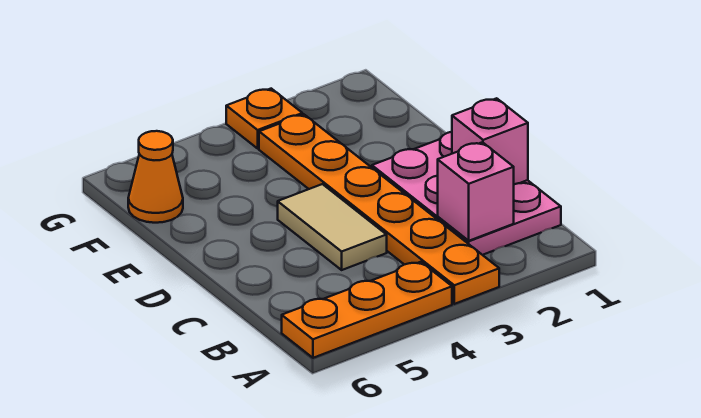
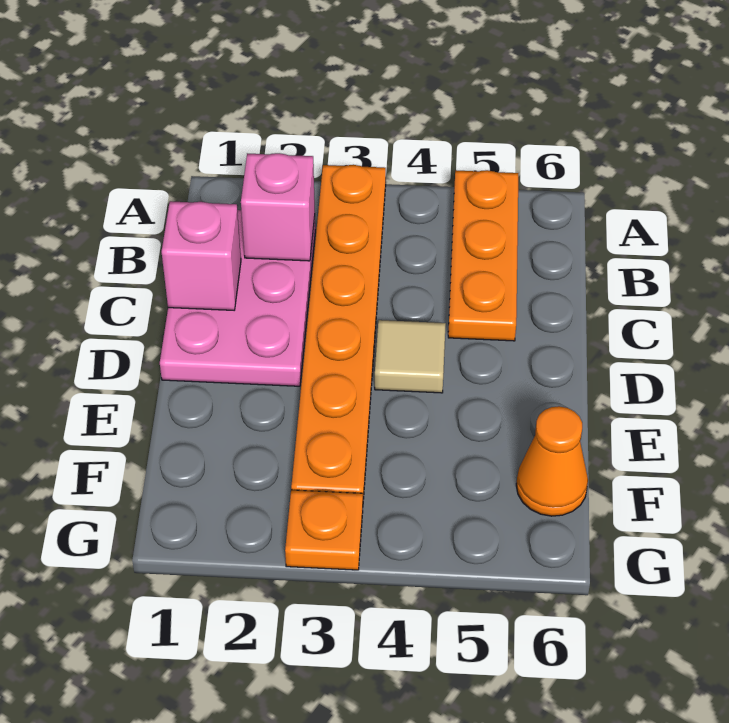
orange plate A4:A6 level 1 -> orange plate A5:C5 level 1
tan tile C4:D4 level 1 -> tan tile D4 level 1

